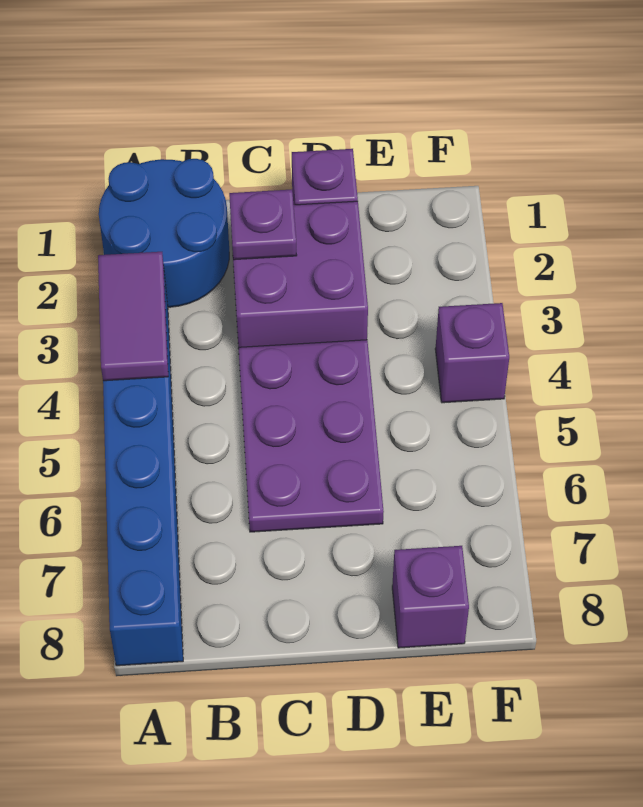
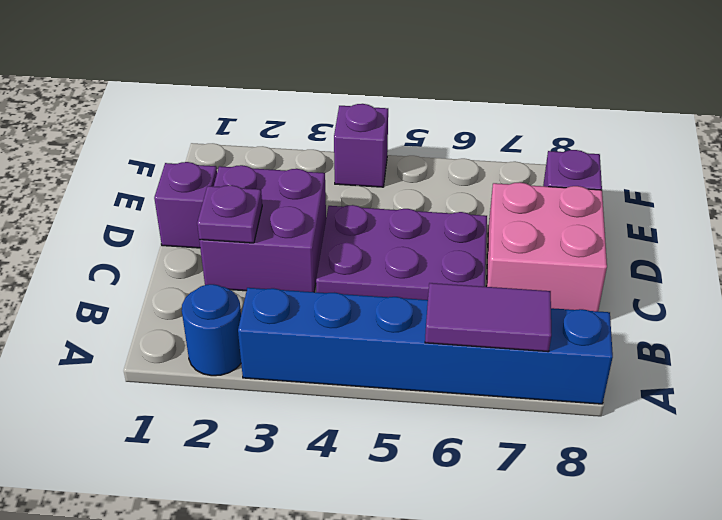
blue round brick A1:B2 level 1 -> blue round brick A2 level 1
purple tile A3:A4 level 2 -> purple tile A6:A7 level 2
none -> pink brick C7:D8 level 1

